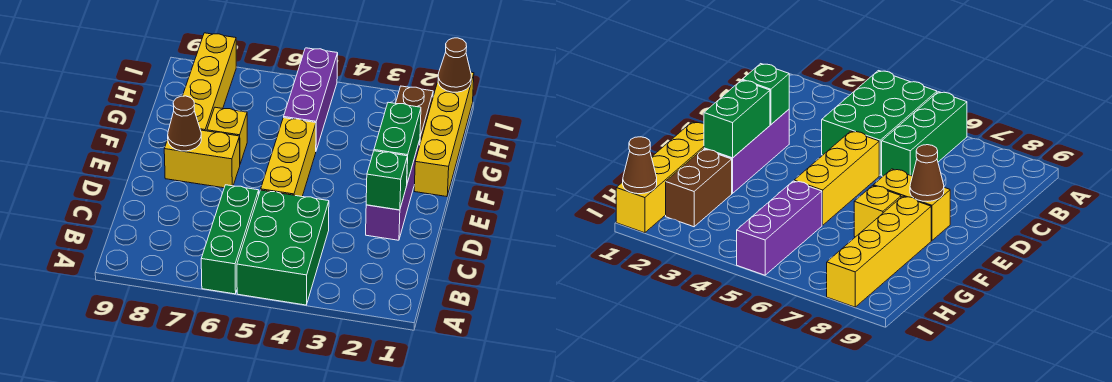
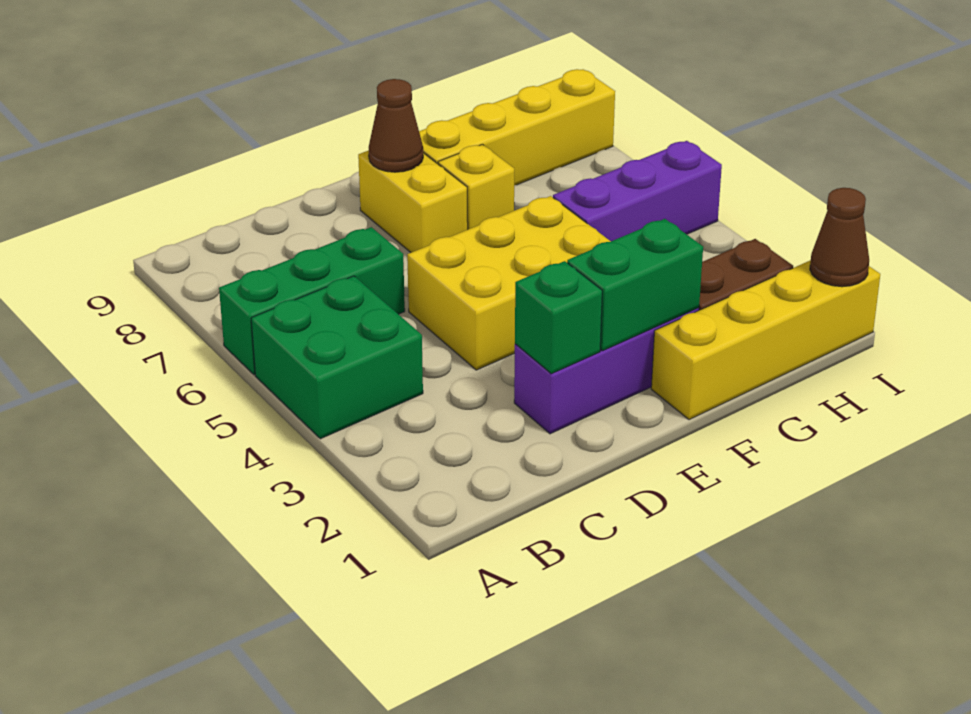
green brick A4:C5 level 1 -> green brick A4:B5 level 1
yellow brick D5:F5 level 1 -> yellow brick D4:F5 level 1

